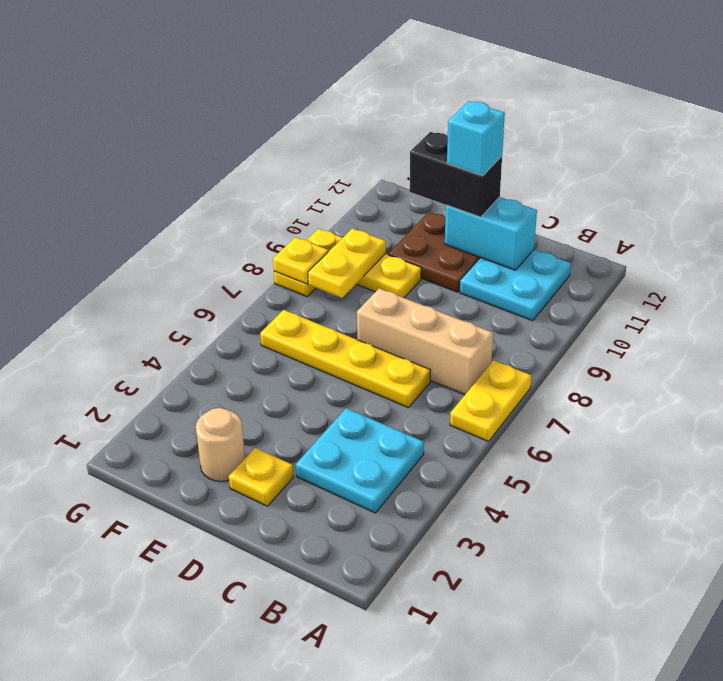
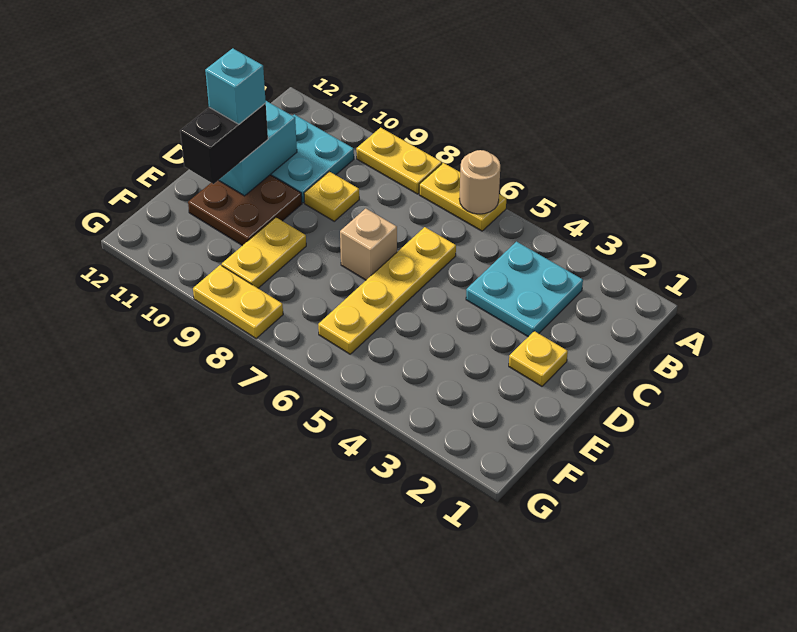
tan brick B7:D7 level 1 -> tan brick D7 level 1
tan round brick E2 level 1 -> tan round brick A6 level 2
yellow plate F8:F9 level 2 -> yellow plate A8:A9 level 1
yellow plate G8 level 2 -> yellow plate C9 level 1

